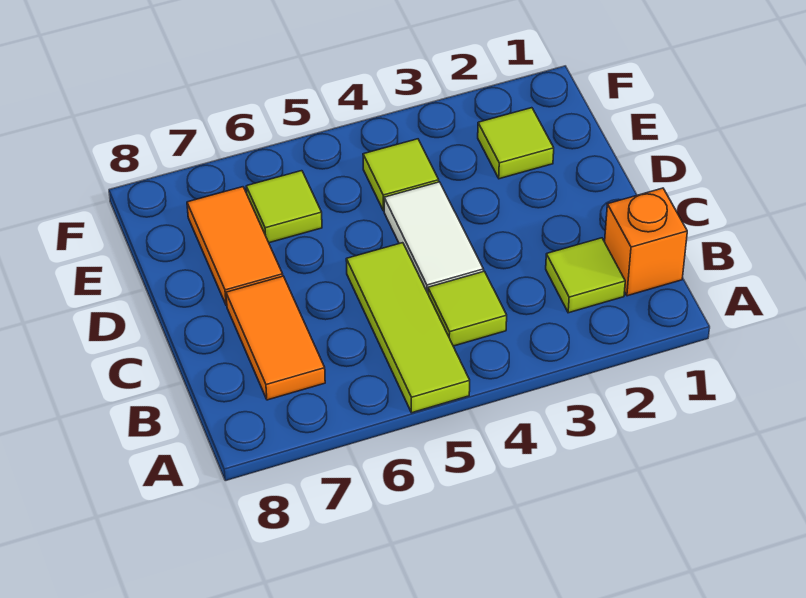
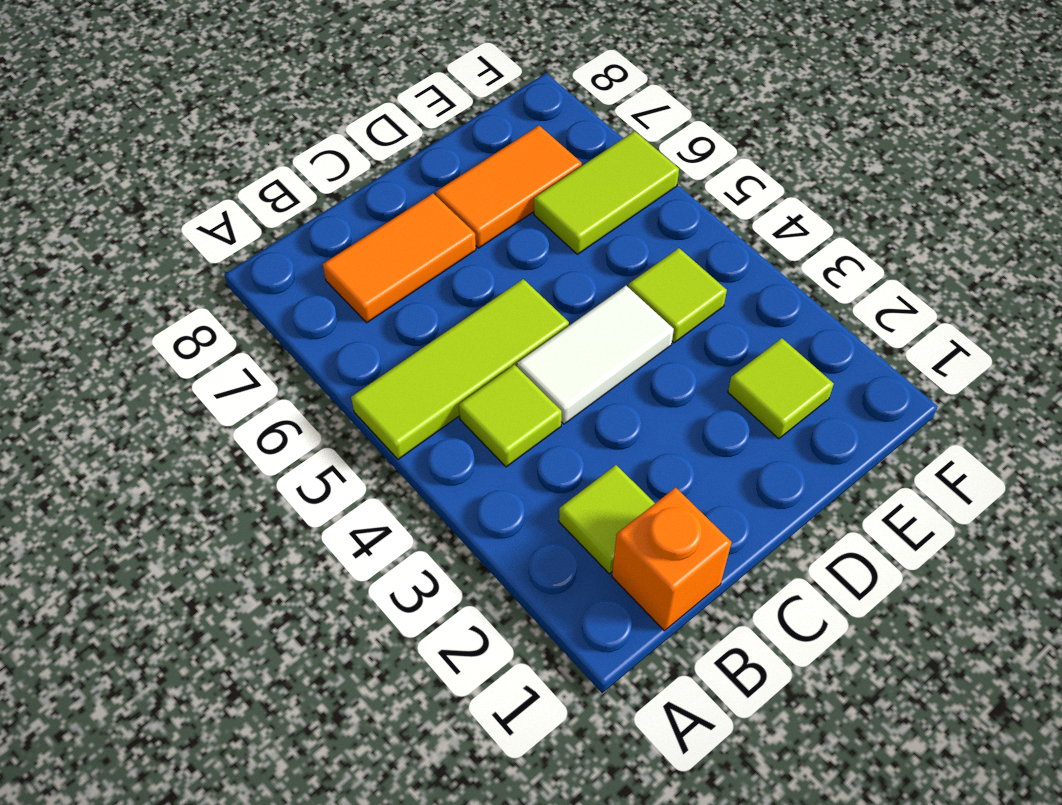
lime tile E6 level 1 -> lime tile E6:F6 level 1

